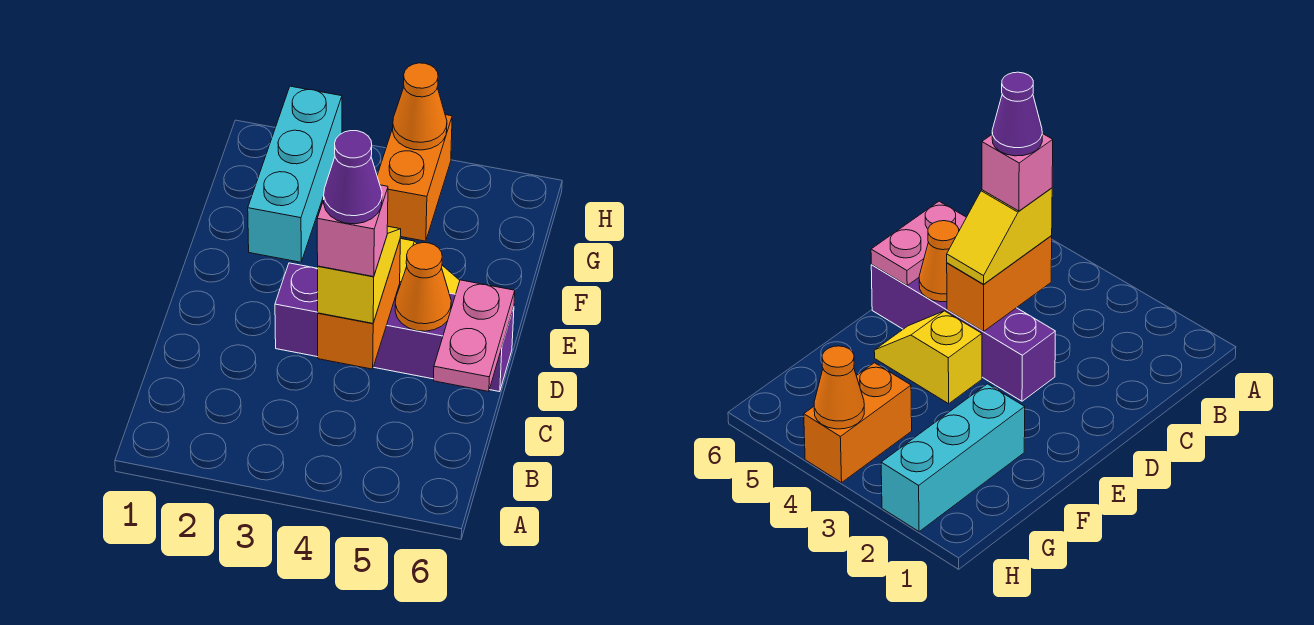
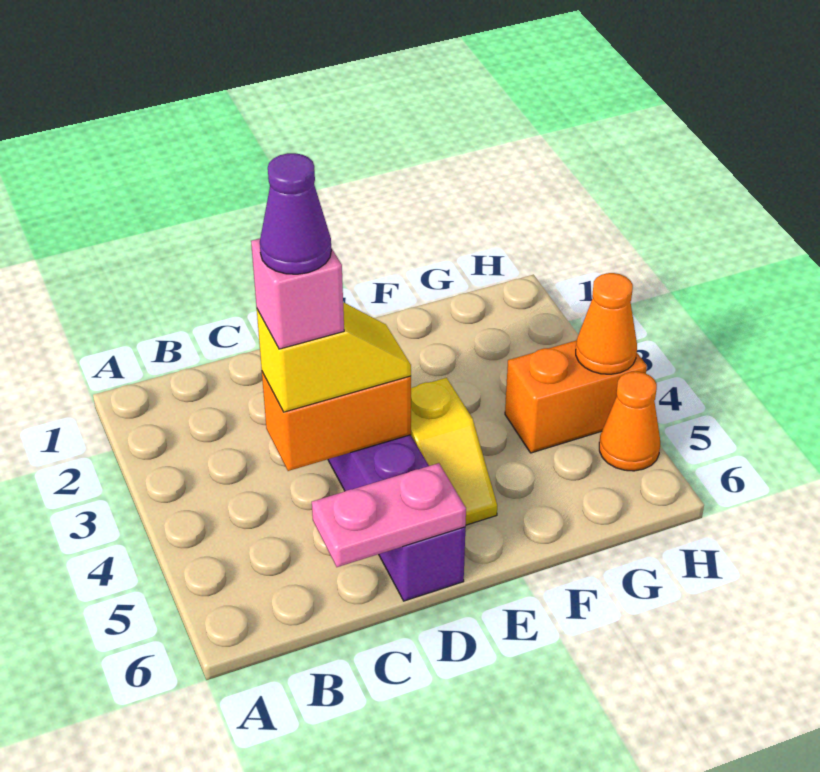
orange cone D5 level 2 -> orange cone H5 level 1
cyan brick F2:H2 level 1 -> none

